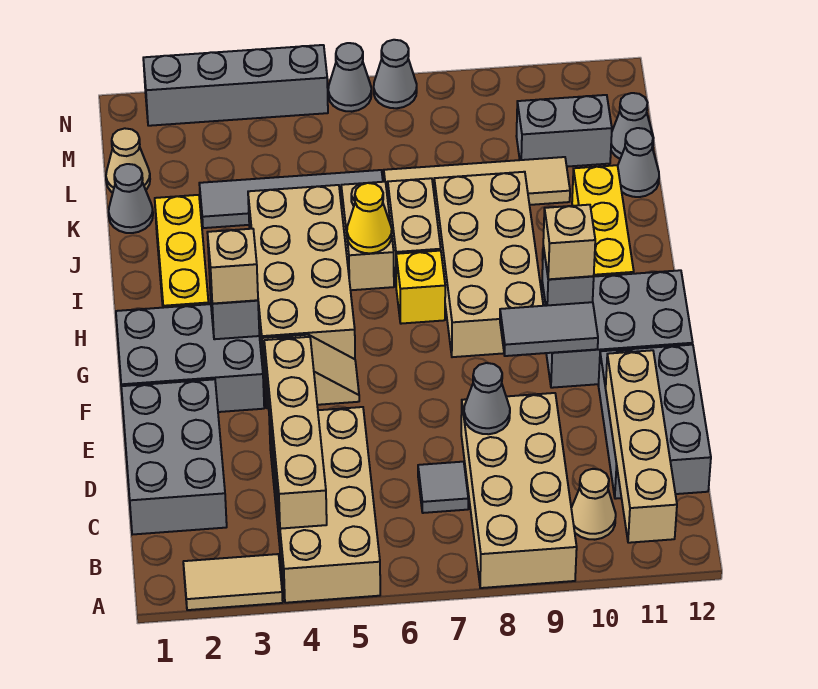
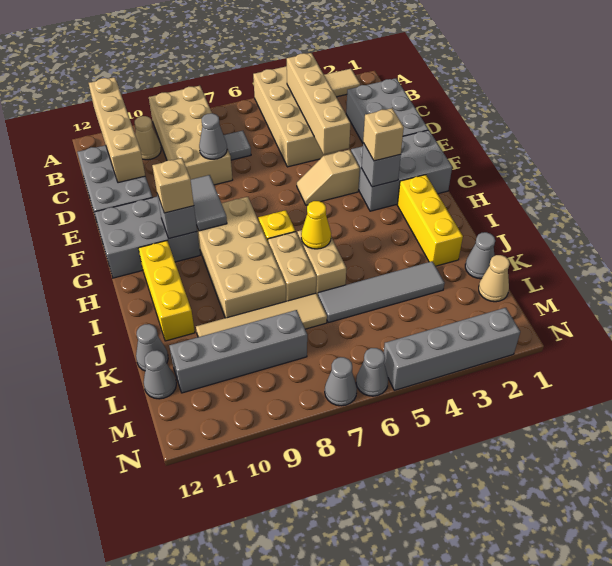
grey tile F9:F10 level 2 -> grey tile F9:G9 level 2
tan brick G4:J5 level 1 -> none
grey brick L10:L11 level 1 -> grey brick L8:L11 level 1

